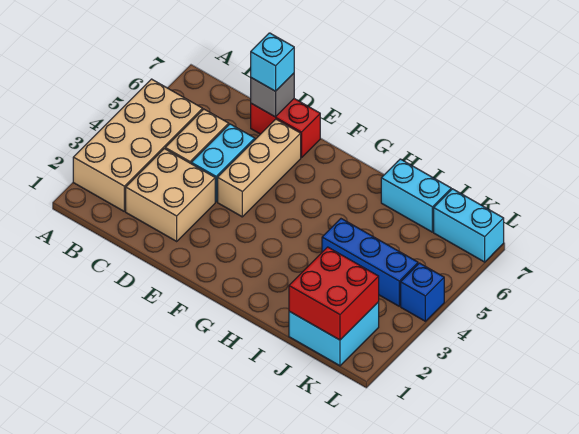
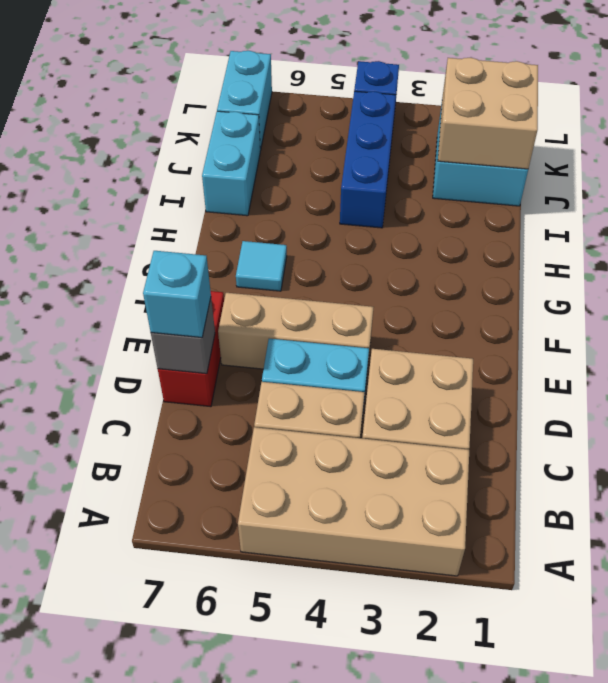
none -> cyan tile G6 level 1
red brick J1:K2 level 2 -> tan brick J1:K2 level 2

